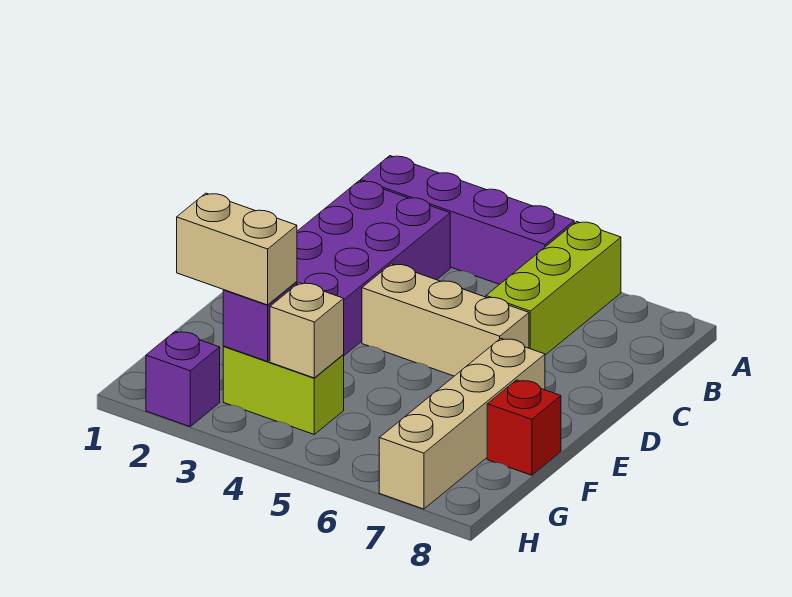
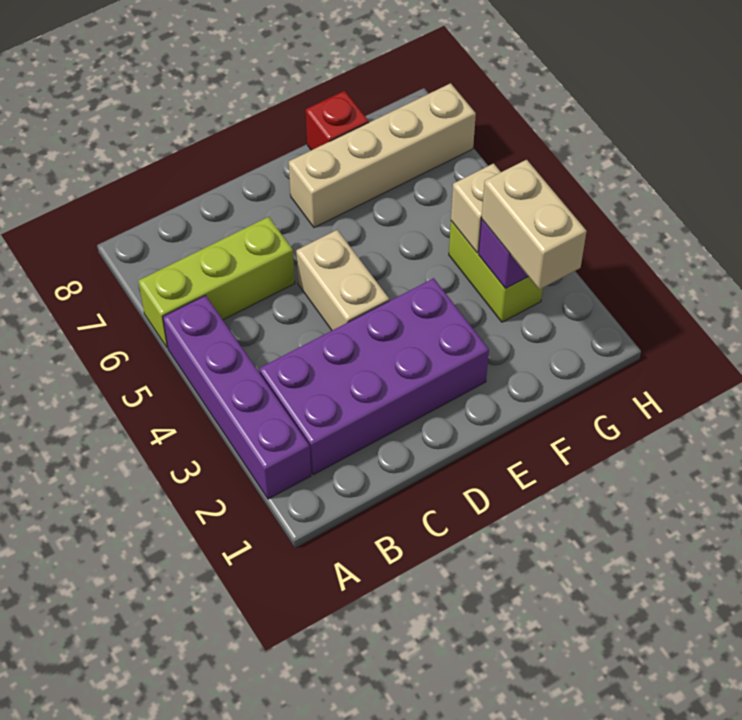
tan brick D4:D6 level 1 -> tan brick D4:D5 level 1
purple brick H2 level 1 -> none

